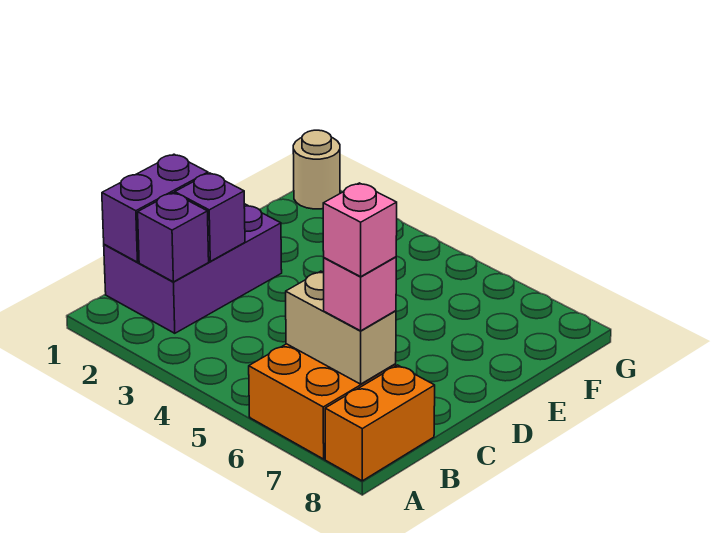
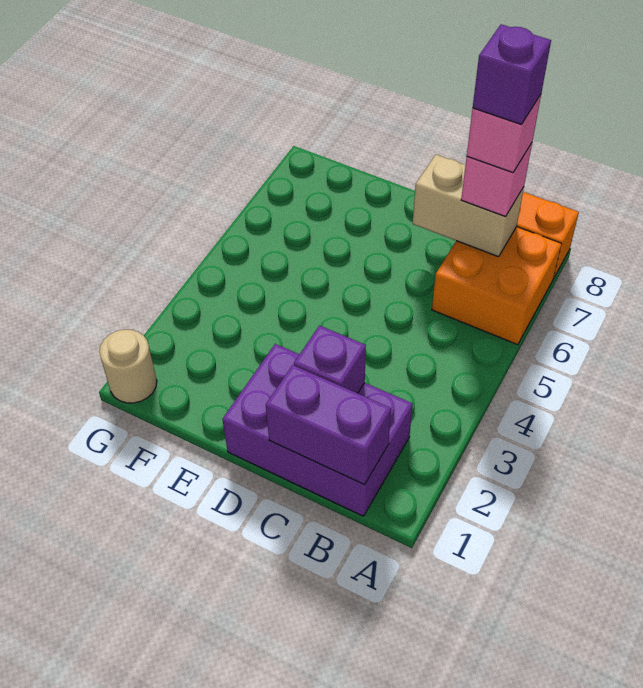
purple brick B2 level 2 -> purple brick B7 level 5
tan brick B6:B7 level 2 -> tan brick B7:C7 level 2

